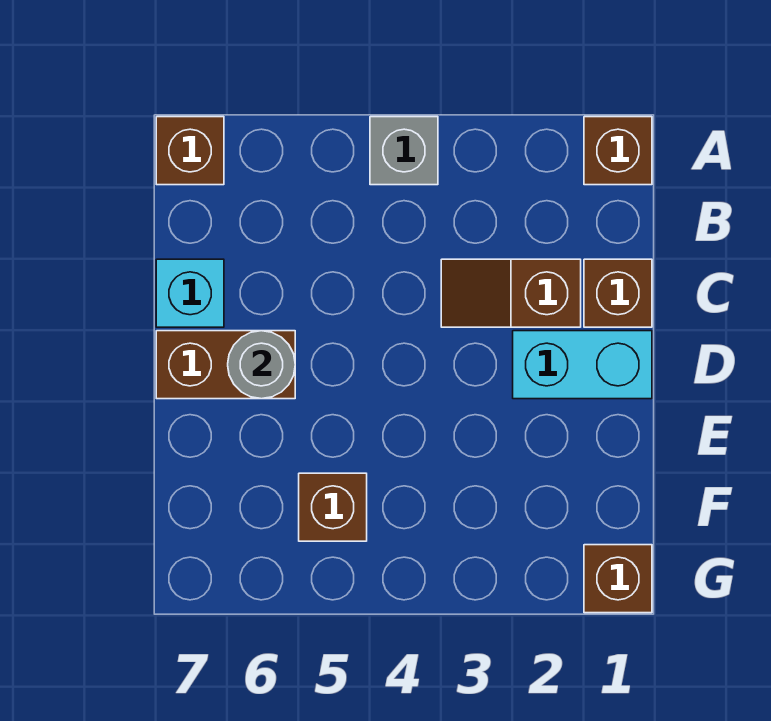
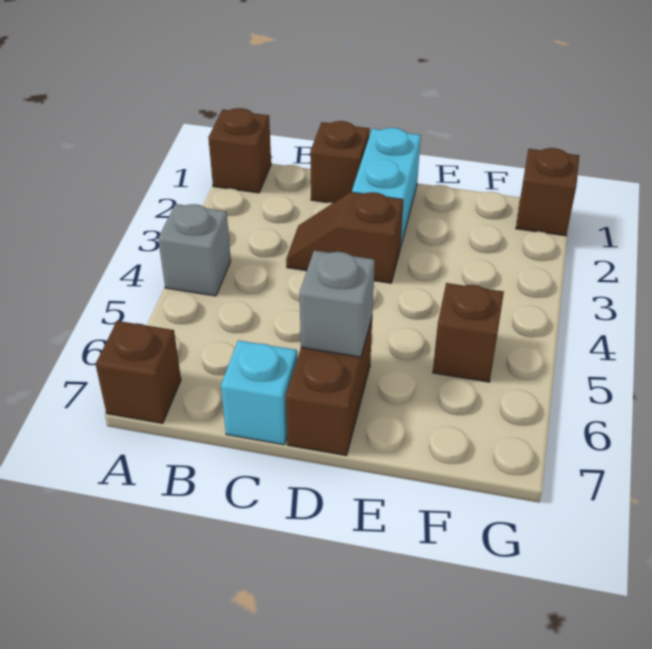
brown slope C2:C3 level 1 top 2 -> brown slope C3:D3 level 1 top D
grey round brick D6 level 2 -> grey brick D6 level 2

